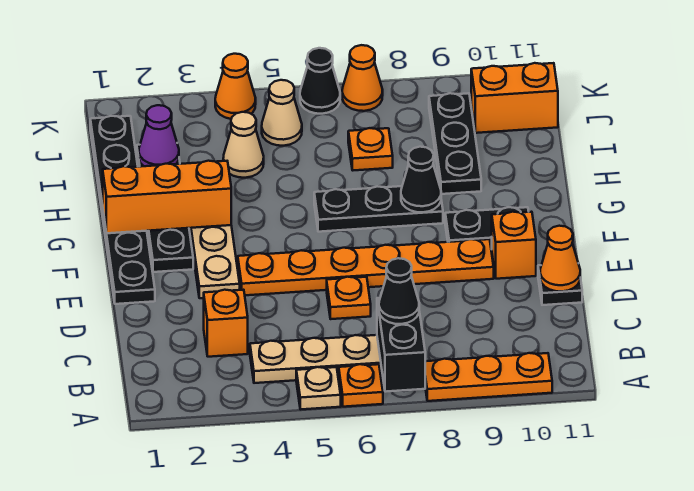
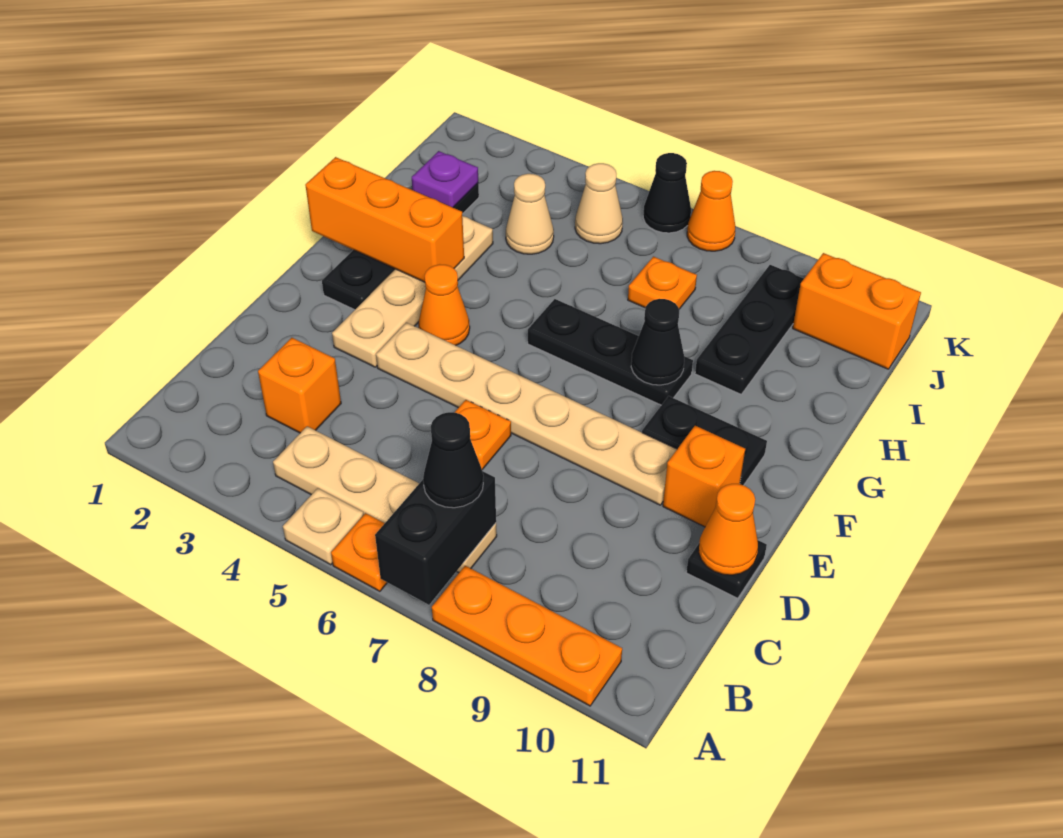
black plate E1:J1 level 1 -> none
orange plate E4:E9 level 1 -> tan plate E4:E9 level 1
purple cone I2 level 2 -> purple plate I2 level 2
orange cone K4 level 1 -> orange cone F4 level 1

